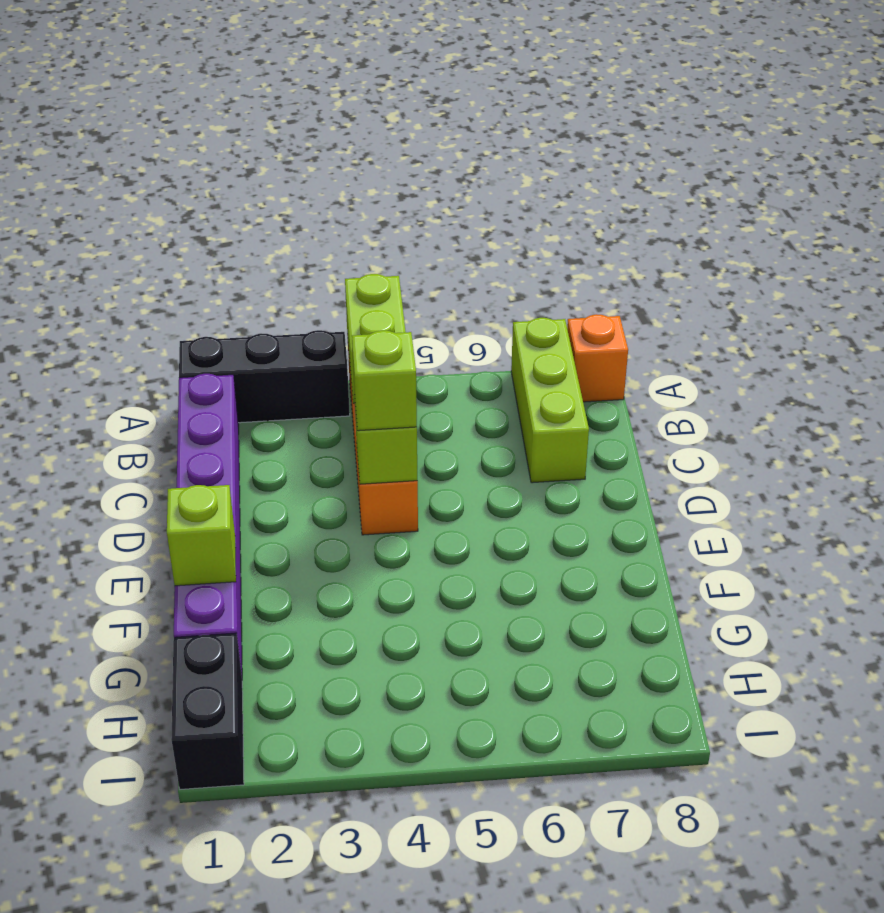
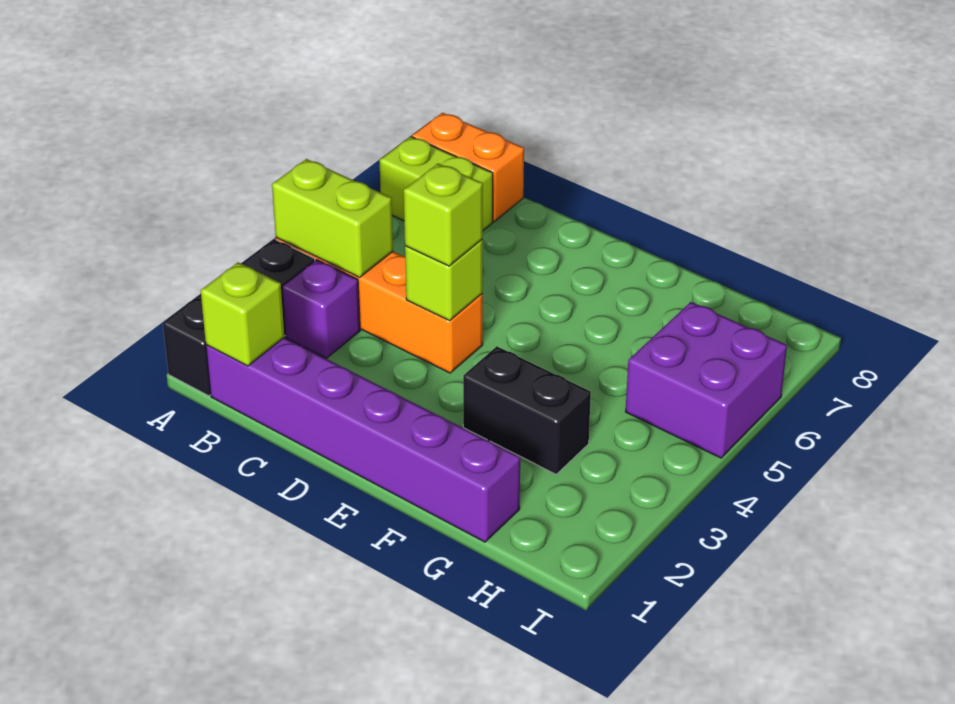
lime brick A7:C7 level 1 -> lime brick A7:B7 level 1
orange brick A8 level 1 -> orange brick A8:B8 level 1
none -> purple brick B3 level 1
lime brick F1 level 2 -> lime brick B1 level 2
black brick H1:I1 level 1 -> black brick F3:G3 level 1
none -> purple brick H5:I6 level 1

